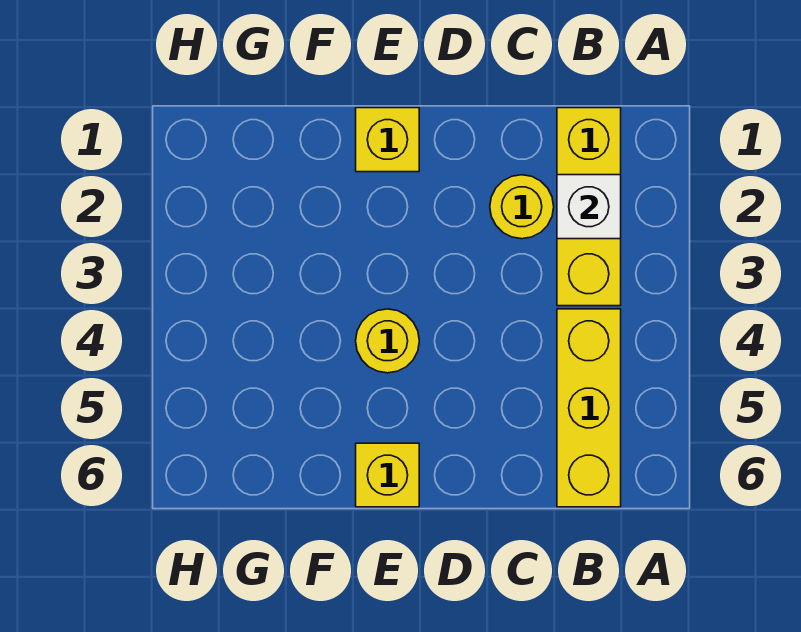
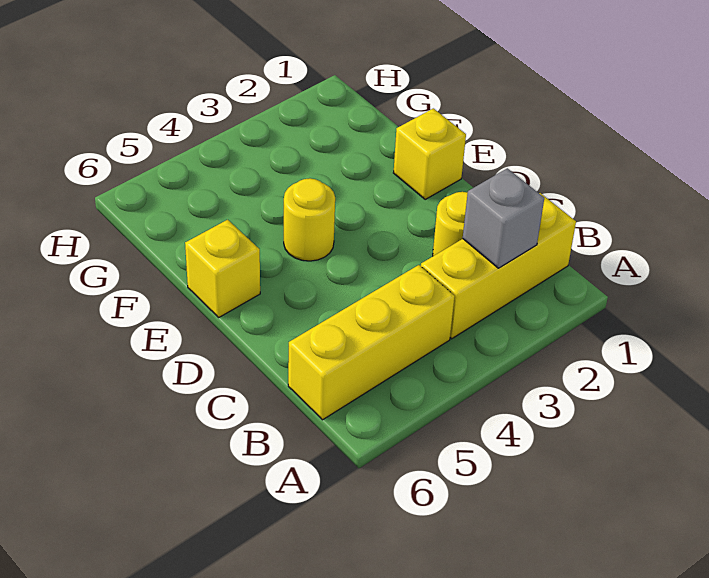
white brick B2 level 2 -> grey brick B2 level 2

